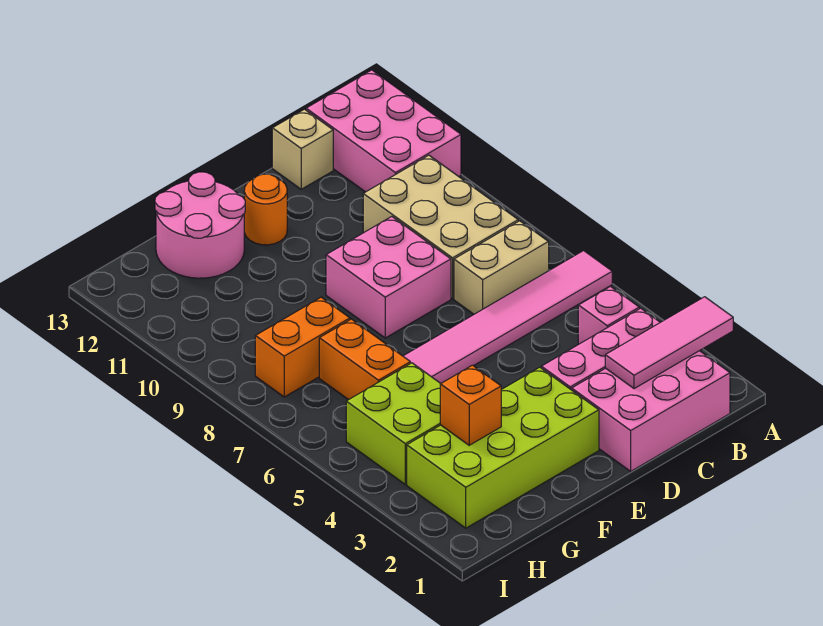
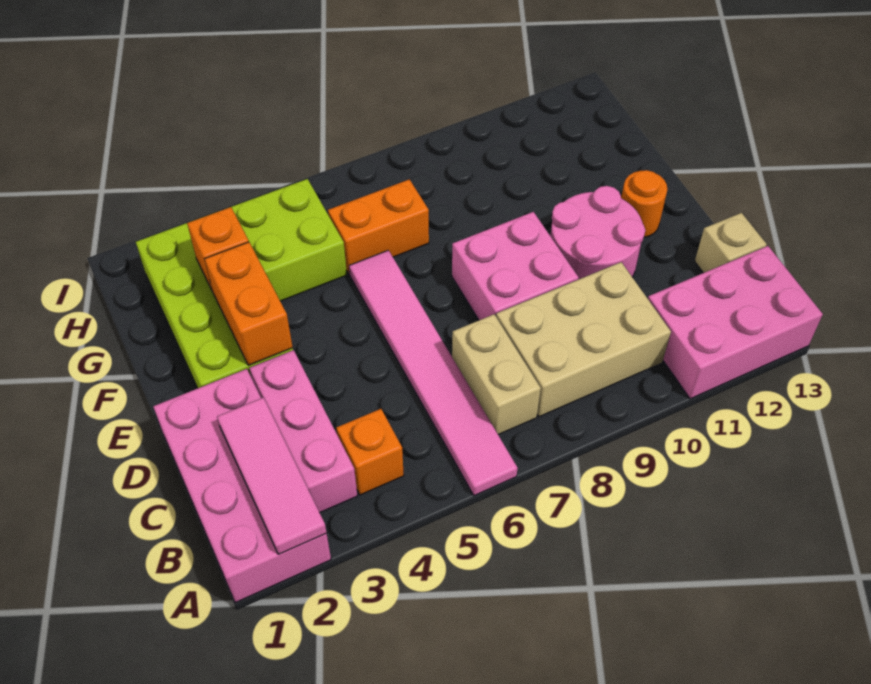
pink brick B1:D2 level 1 -> pink brick A1:D2 level 1
pink brick B4 level 1 -> orange brick B4 level 1
pink round brick F12:G13 level 1 -> pink round brick D10:E11 level 1
orange brick G8:H8 level 1 -> orange brick E3:F3 level 2

